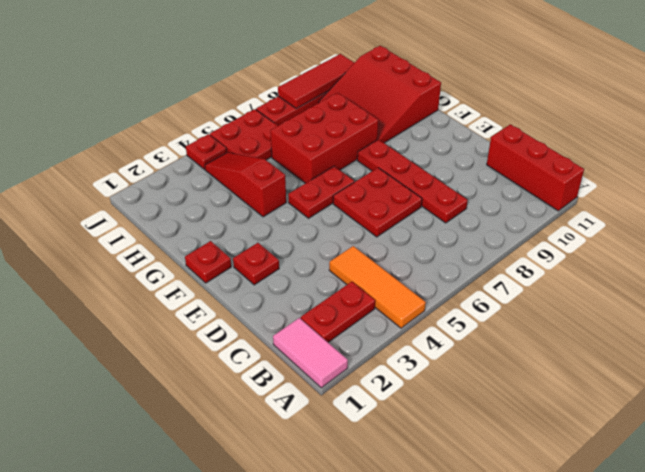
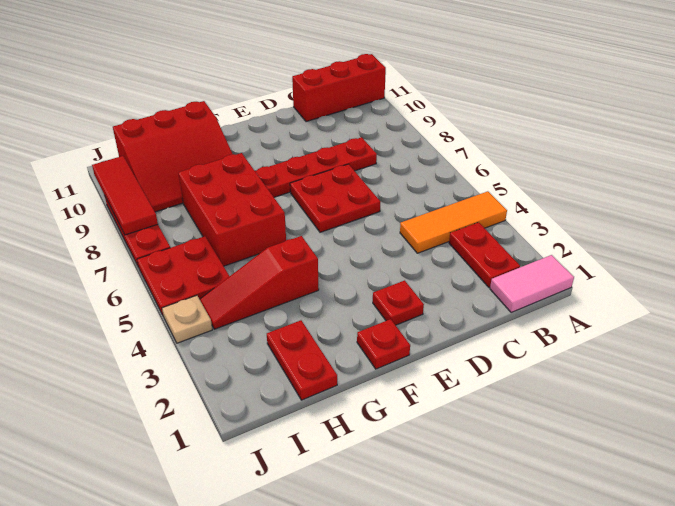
red plate F5:F6 level 1 -> red plate H1:H2 level 1
red plate J4 level 1 -> tan plate J4 level 1

